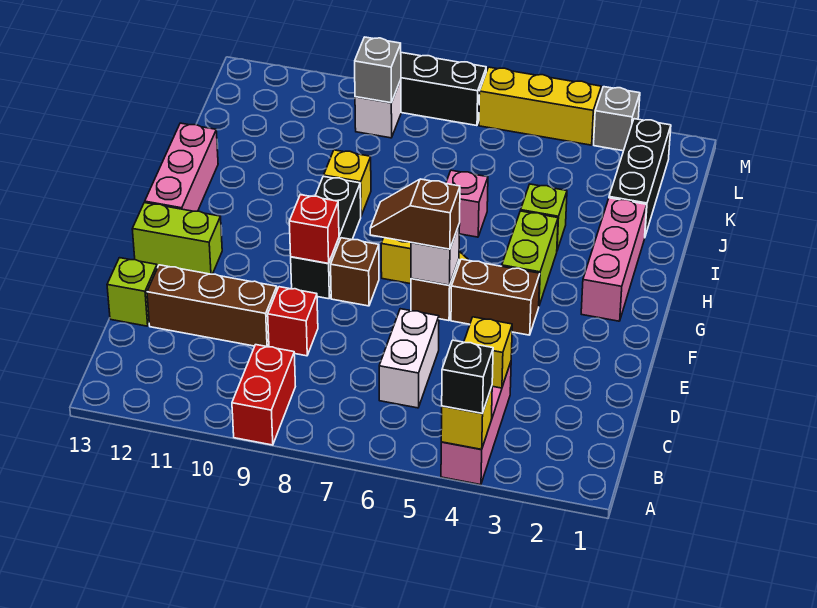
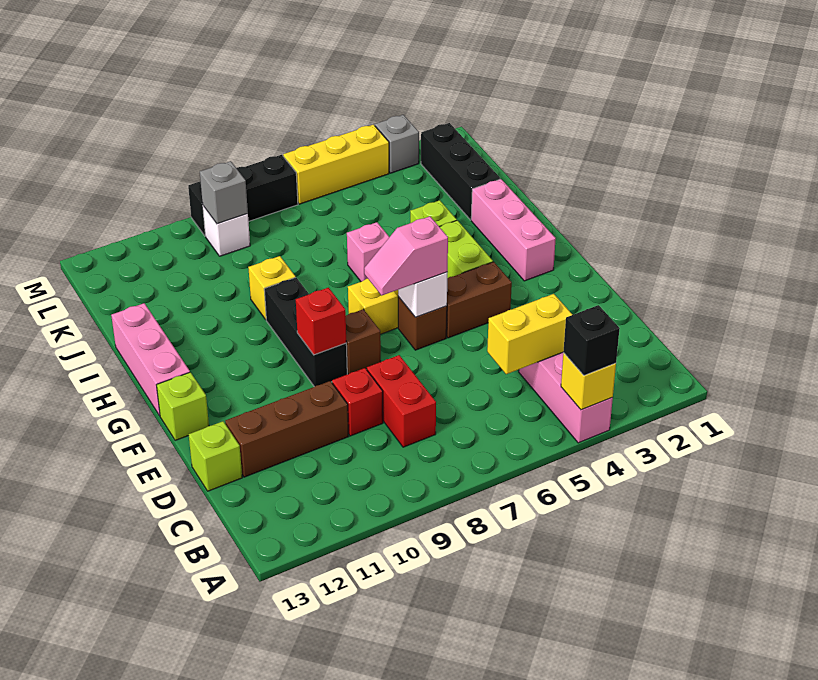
red brick A9:B9 level 1 -> red brick C8:D8 level 1
yellow brick C4 level 2 -> yellow brick C4:C5 level 2
white brick C6:D6 level 1 -> none
brown slope F6:F7 level 3 top 6 -> pink slope F6:F7 level 3 top 6
lime brick F12:F13 level 1 -> lime brick F13 level 1

